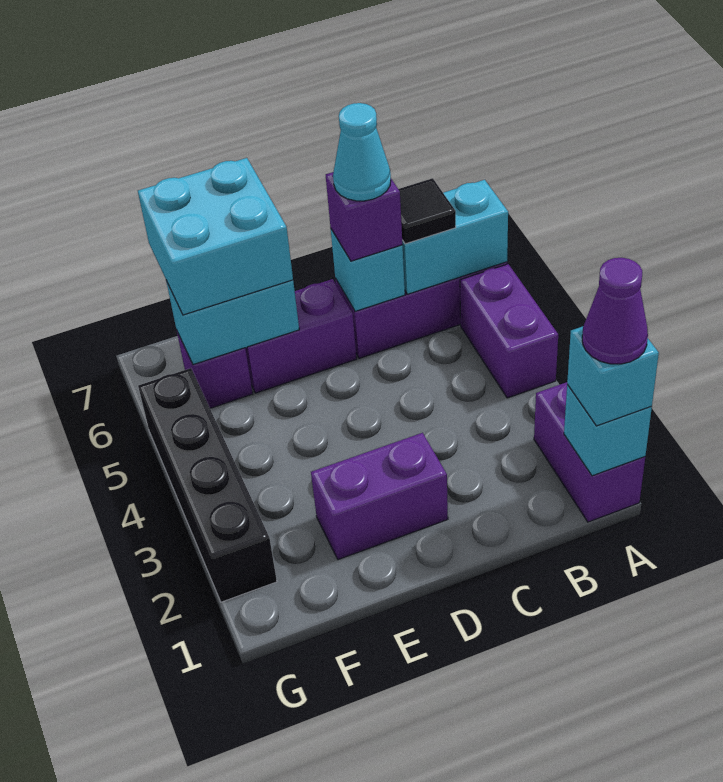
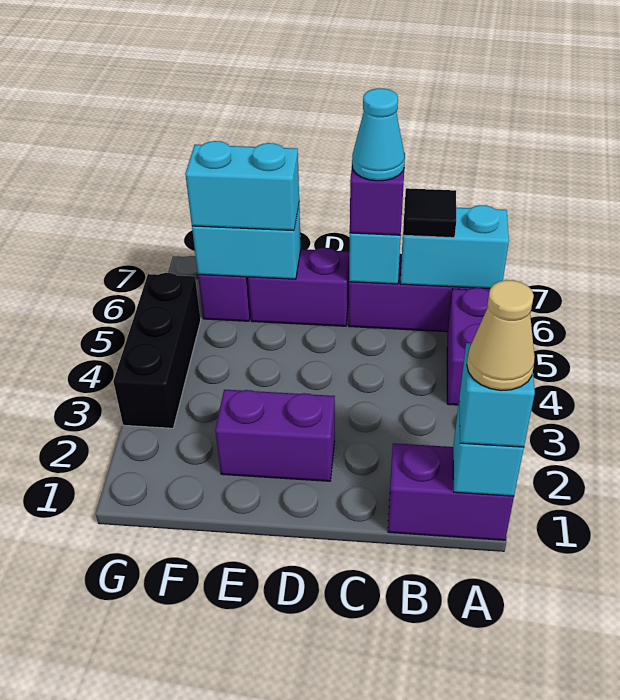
purple brick A1:A2 level 1 -> purple brick A1:B1 level 1
purple cone A1 level 4 -> tan cone A1 level 4
cyan brick E6:F7 level 3 -> cyan brick E6:F6 level 3
black brick G2:G5 level 1 -> black brick G3:G5 level 1

